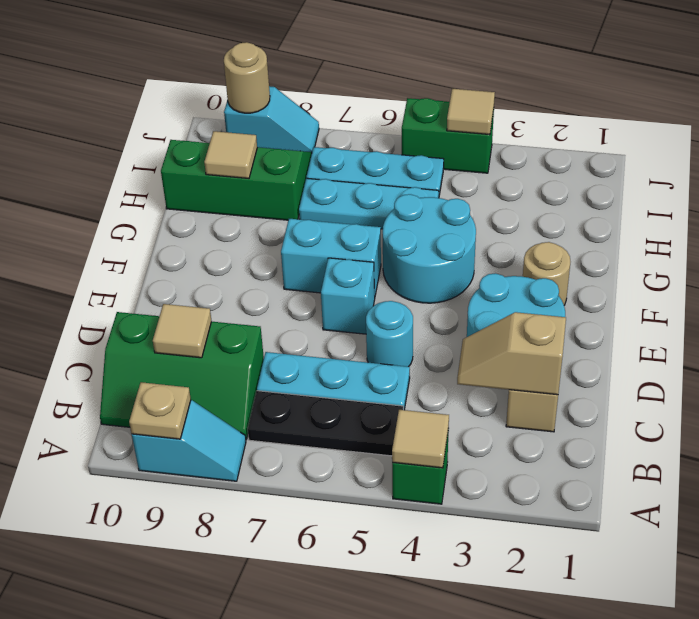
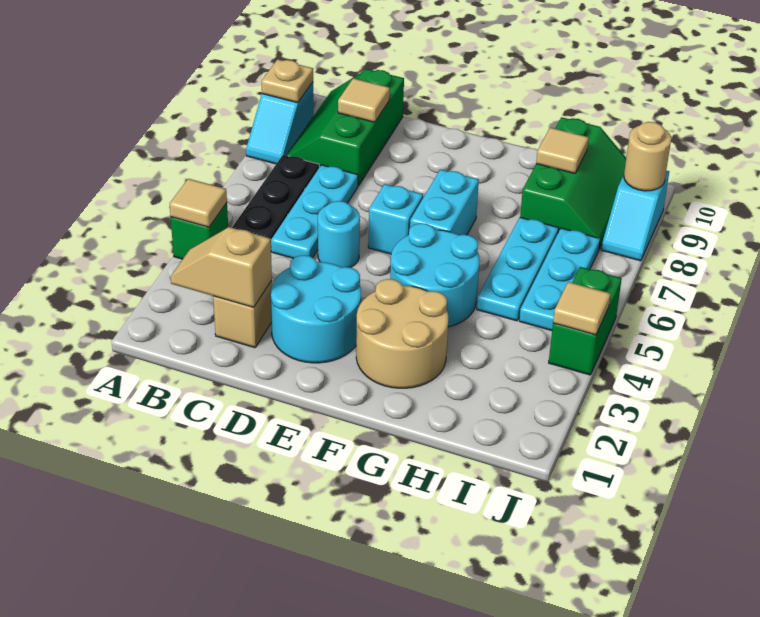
tan slope C2:C3 level 2 top 2 -> tan slope B2:C2 level 2 top C
tan round brick F2 level 1 -> tan round brick F2:G3 level 1

